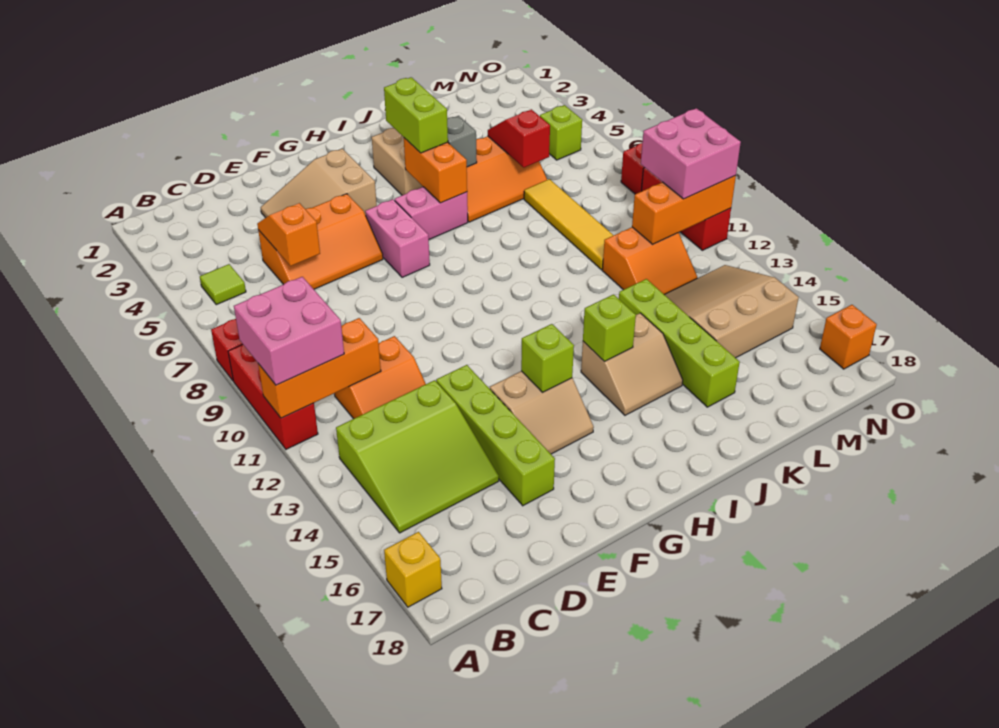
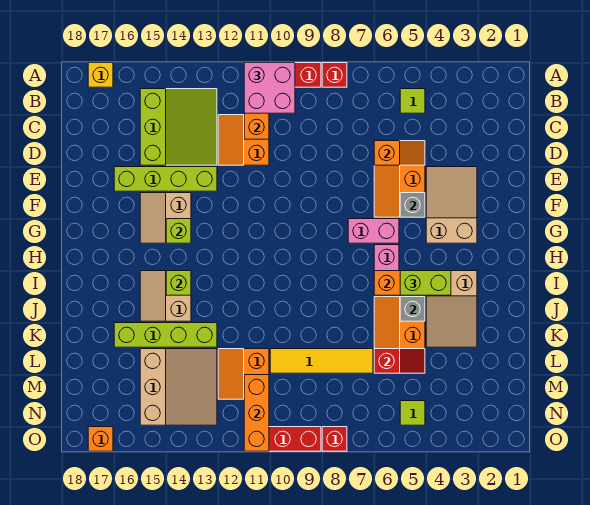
lime slope B13:D15 level 1 top 13 -> lime slope B13:D15 level 1 top 15
none -> grey brick F5 level 2
lime brick N5 level 1 -> lime tile N5 level 1
pink brick N10:O11 level 3 -> none

